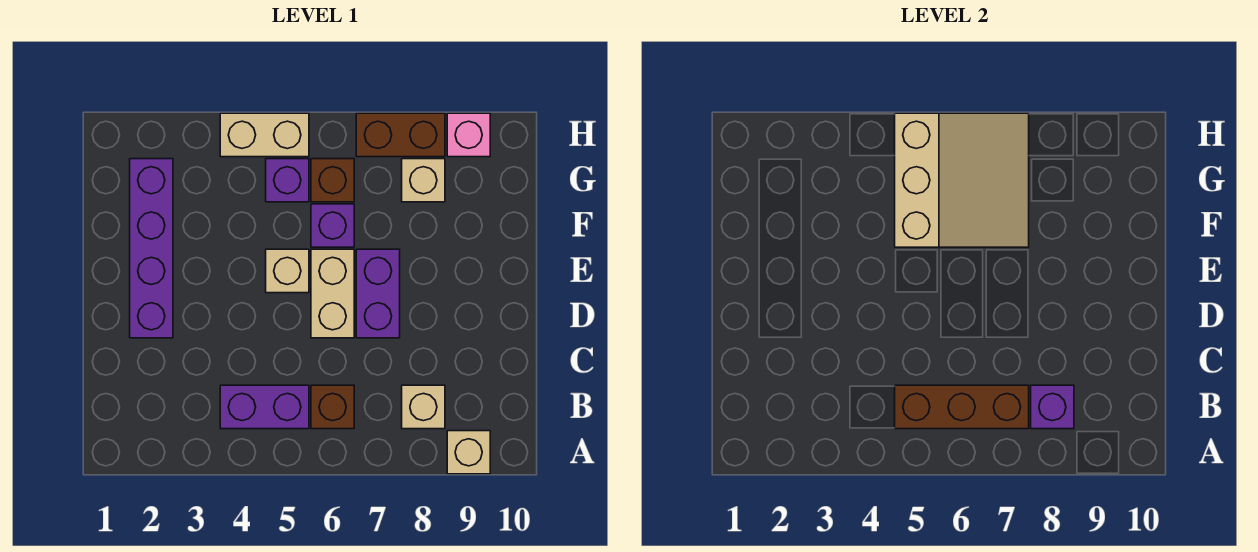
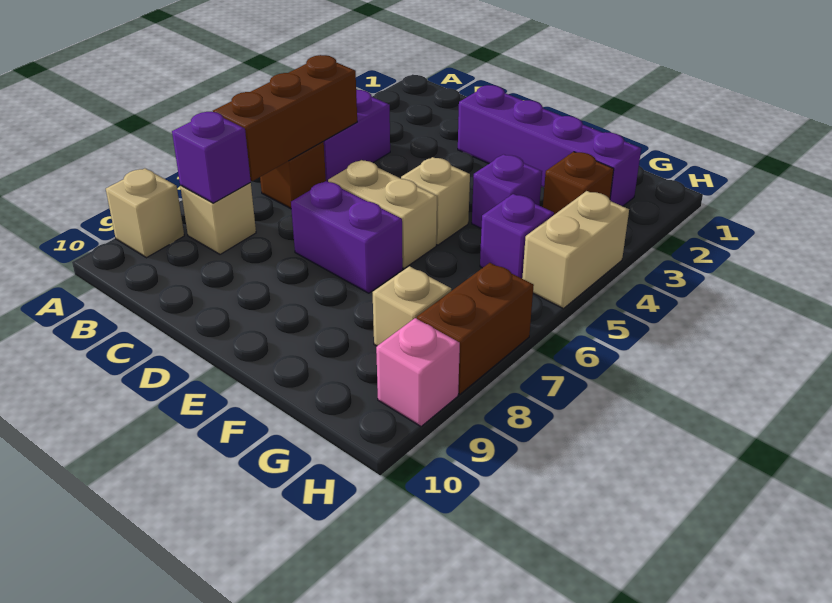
tan slope F5:H7 level 2 top 5 -> none
purple brick F6 level 1 -> purple brick F4 level 1
brown brick G6 level 1 -> brown brick G3 level 1

